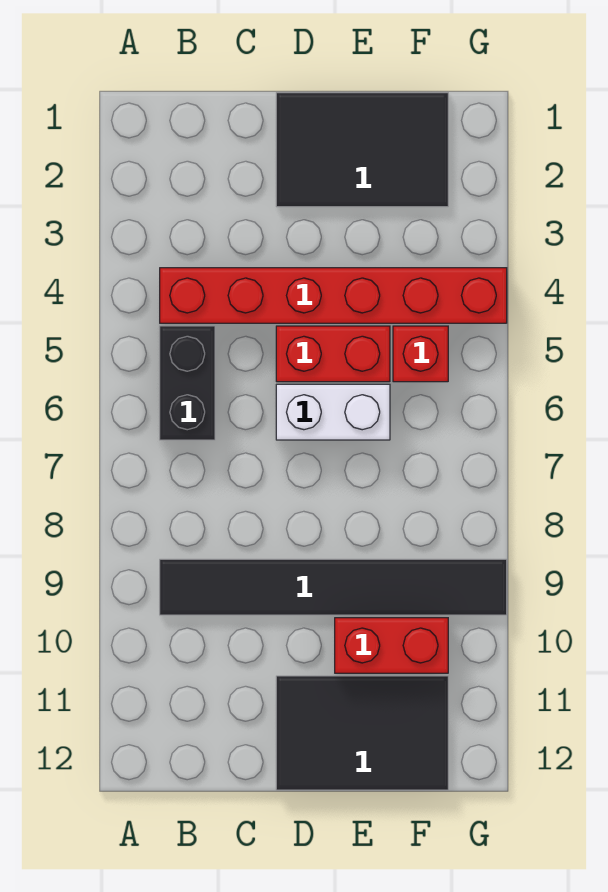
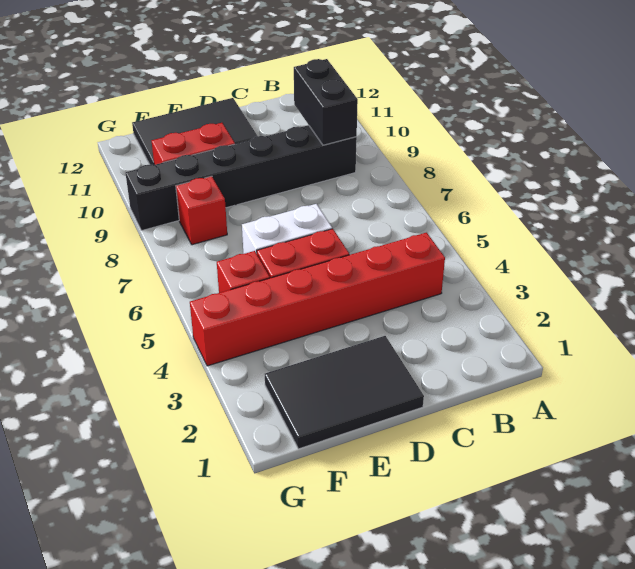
black brick B5:B6 level 1 -> black brick B9:B10 level 2
black tile B9:G9 level 1 -> black brick B9:G9 level 1
none -> red brick F8 level 1

